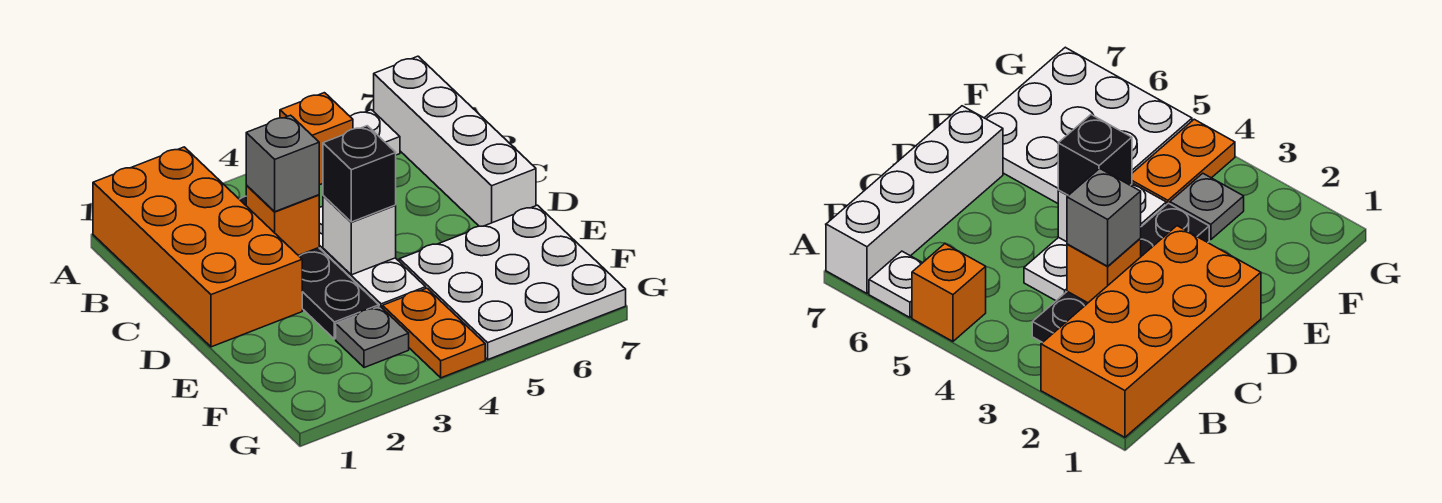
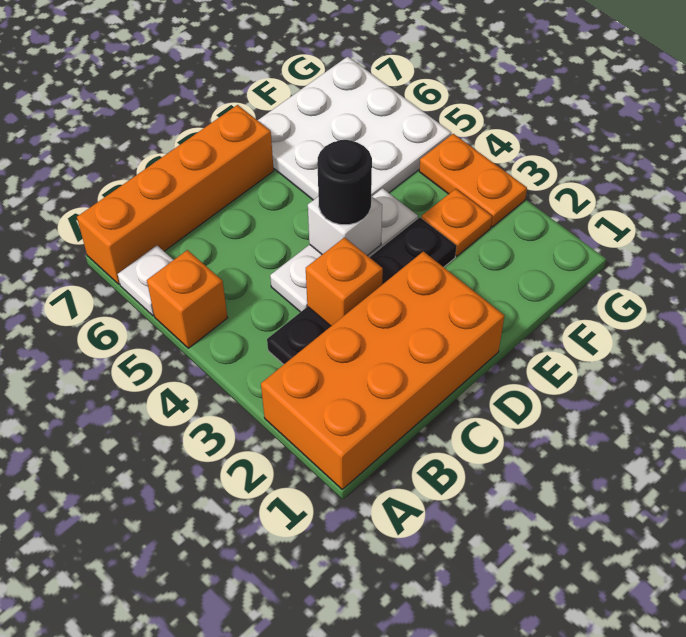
white brick A7:D7 level 1 -> orange brick A7:D7 level 1
grey brick C3 level 3 -> none
black brick D4 level 3 -> black round brick D4 level 3
grey plate F3 level 1 -> orange plate F3 level 1
orange plate F4:G4 level 1 -> orange plate G3:G4 level 1

